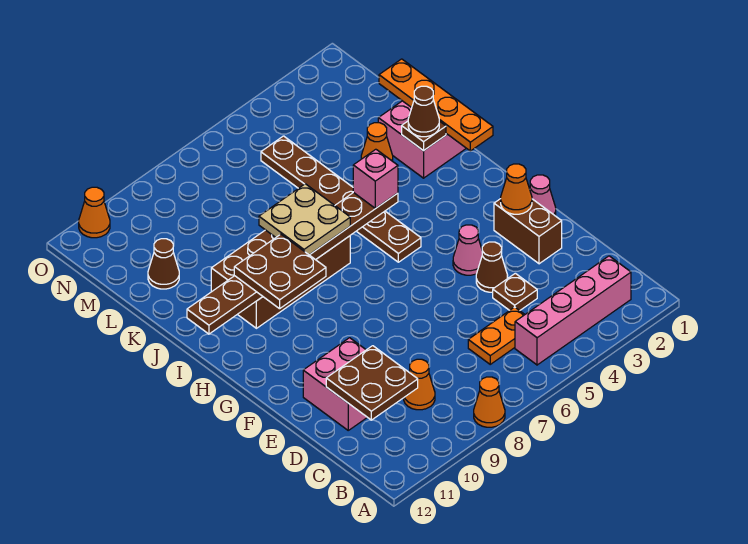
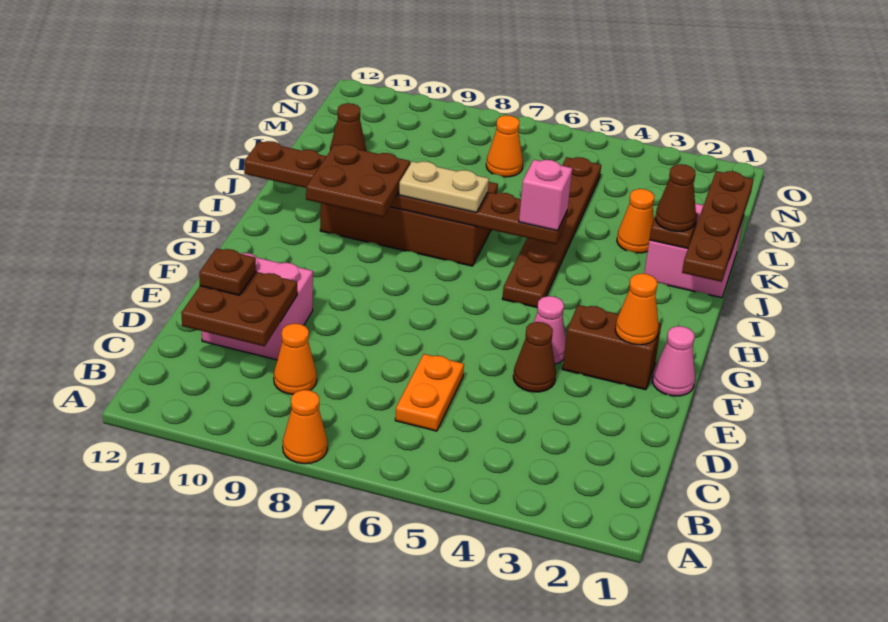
pink brick B2:B5 level 1 -> none
orange plate C5:C6 level 1 -> orange plate C6:D6 level 1
brown plate D4 level 1 -> brown plate D11 level 3
brown brick E2:F2 level 1 -> brown brick F2:F3 level 1
orange plate I1:L1 level 2 -> brown plate I1:L1 level 2
tan plate I7:J8 level 3 -> tan plate I7:I8 level 3
orange cone O11 level 1 -> orange cone M7 level 1

